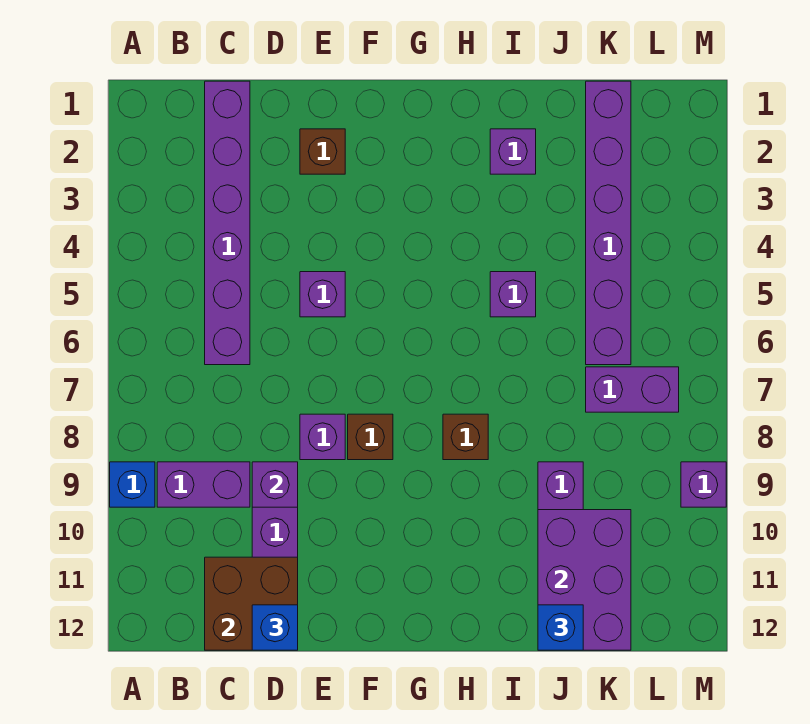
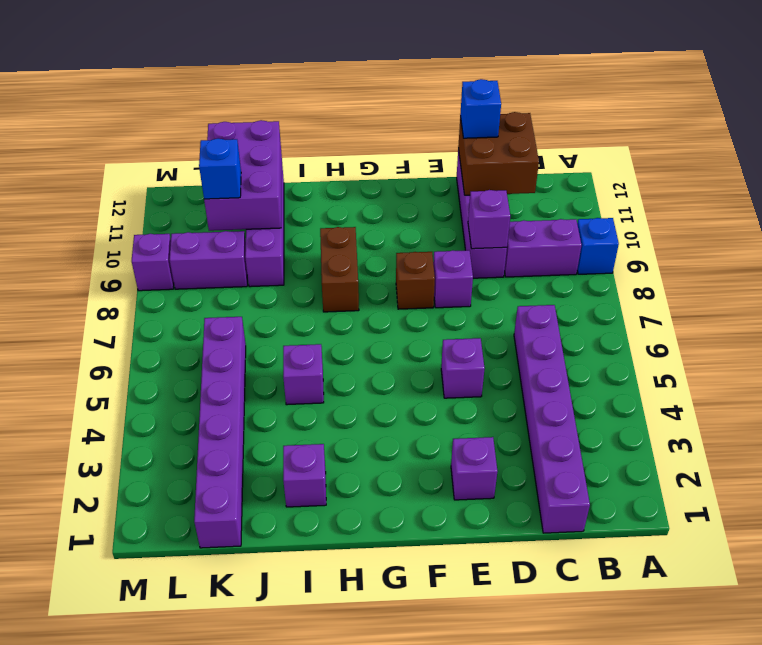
brown brick E2 level 1 -> purple brick E2 level 1
brown brick H8 level 1 -> brown brick H8:H9 level 1
blue brick J12 level 3 -> blue brick K10 level 3
purple brick K7:L7 level 1 -> purple brick K9:L9 level 1

